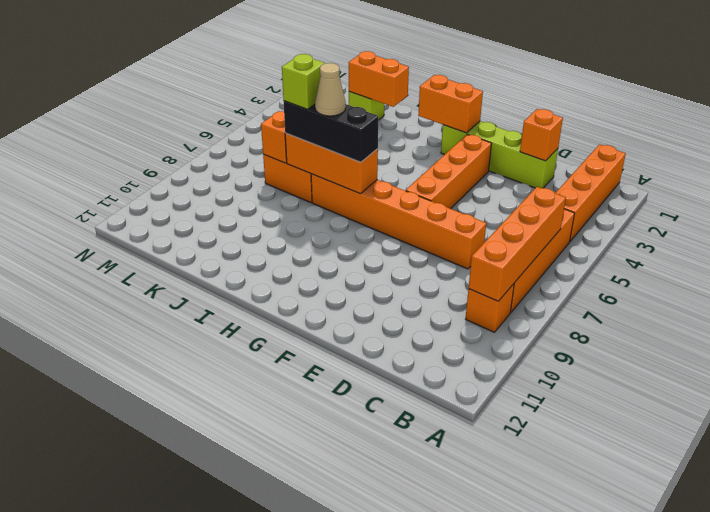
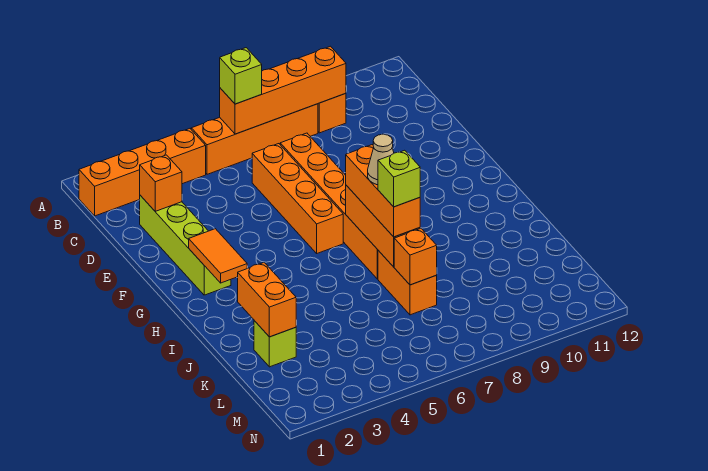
none -> lime brick B6 level 3
orange brick F3:F6 level 1 -> orange brick D6:G6 level 1
orange brick G2:H2 level 2 -> orange tile G2:H2 level 2
black brick H7:J7 level 3 -> orange brick H7:J7 level 3

